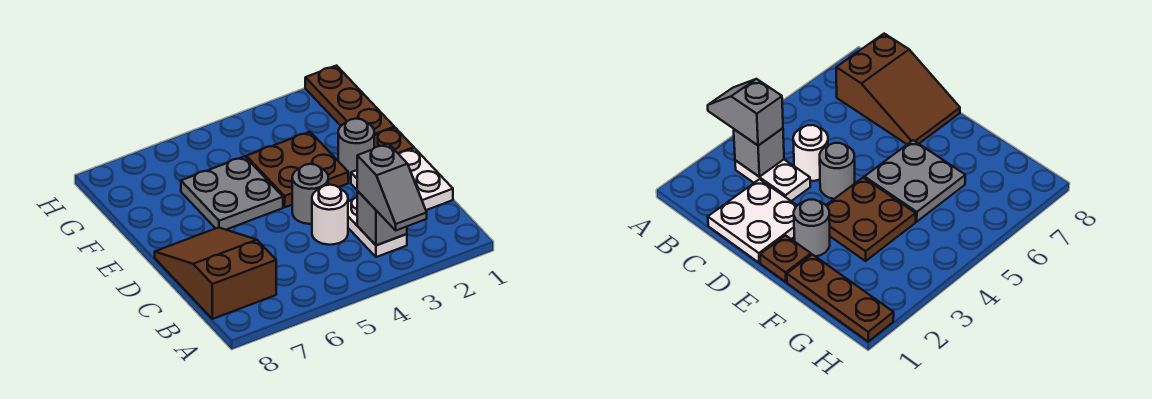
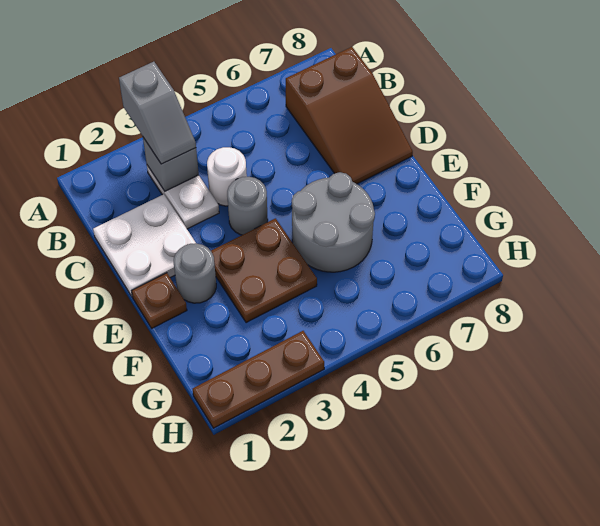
grey slope A3:B3 level 3 top B -> grey slope A3:B3 level 3 top A
grey plate E5:F6 level 1 -> grey round brick E5:F6 level 1
brown plate F1:H1 level 1 -> brown plate H1:H3 level 1

